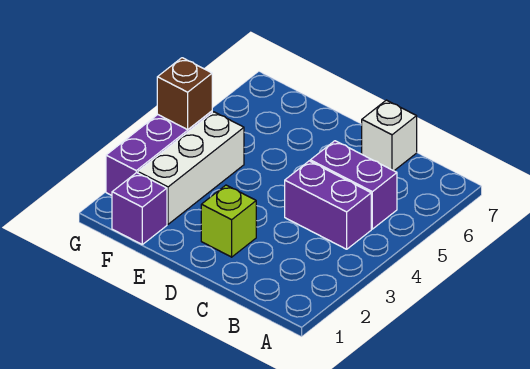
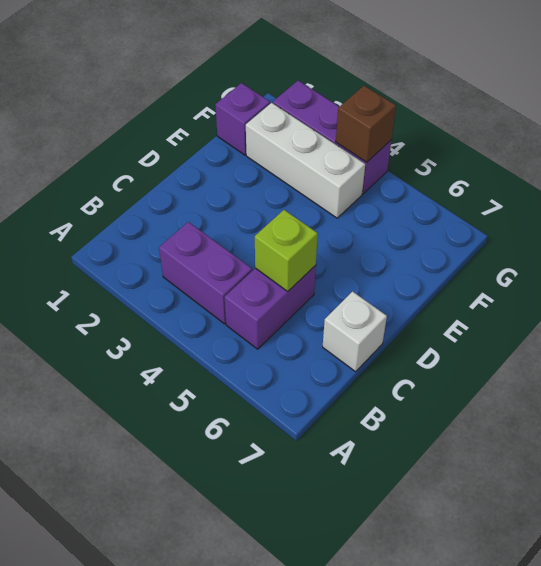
purple brick B4:C4 level 1 -> purple brick B3:B4 level 1
lime brick D2 level 1 -> lime brick C5 level 2

